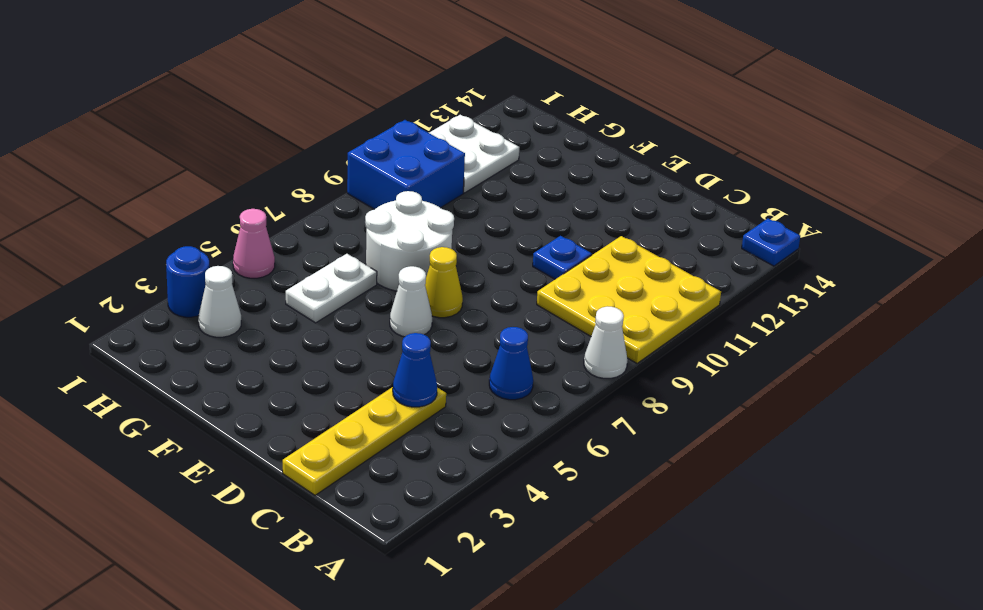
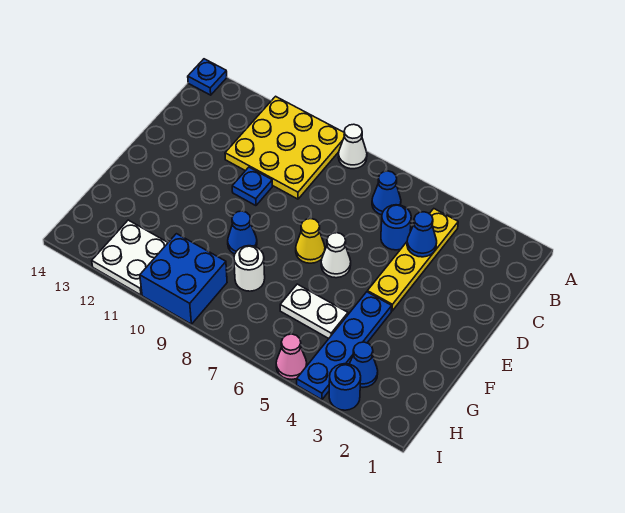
yellow plate C1:C4 level 1 -> yellow plate B4:E4 level 1
none -> blue round brick C5 level 1
none -> blue plate F4:I4 level 1
white round brick F7:G8 level 1 -> white round brick G8 level 1
none -> blue cone F9 level 1
white cone H3 level 1 -> blue cone H3 level 1

